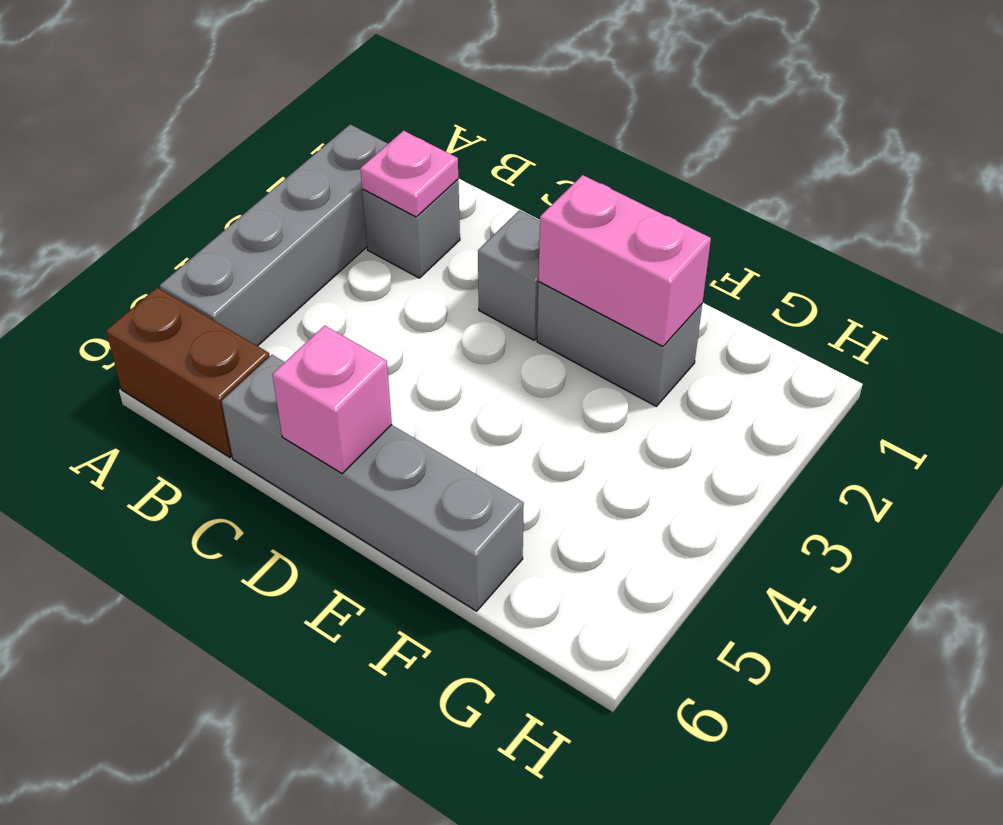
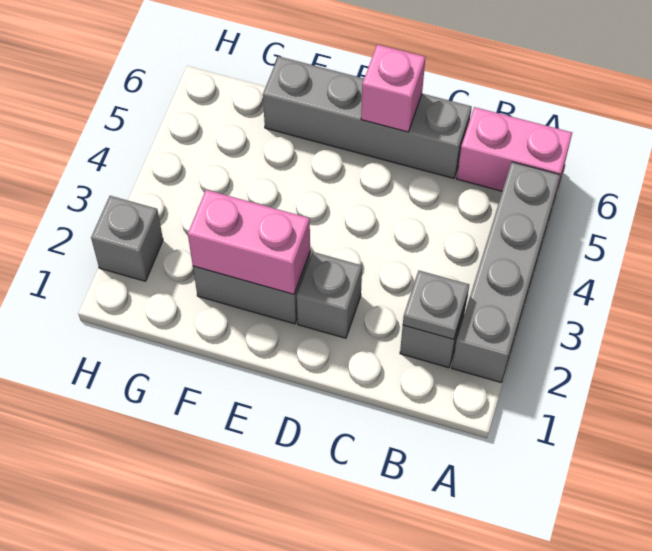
brown brick A6:B6 level 1 -> pink brick A6:B6 level 1
pink plate B2 level 2 -> grey plate B2 level 2
none -> grey brick H2 level 1

